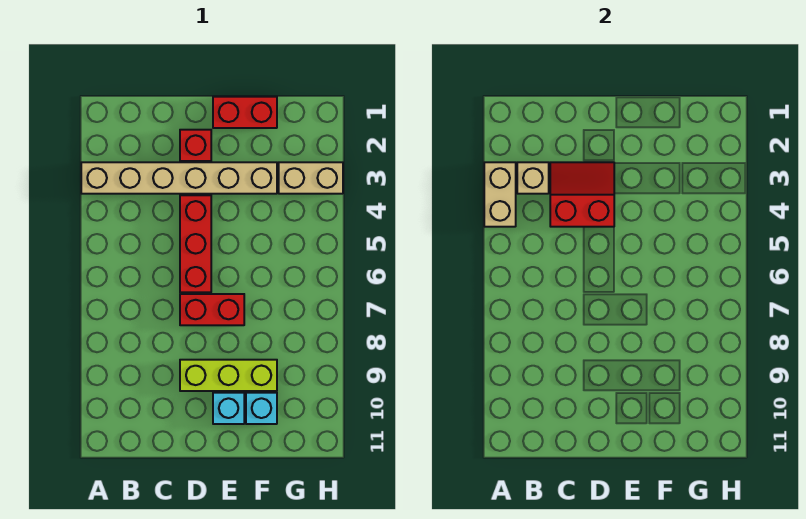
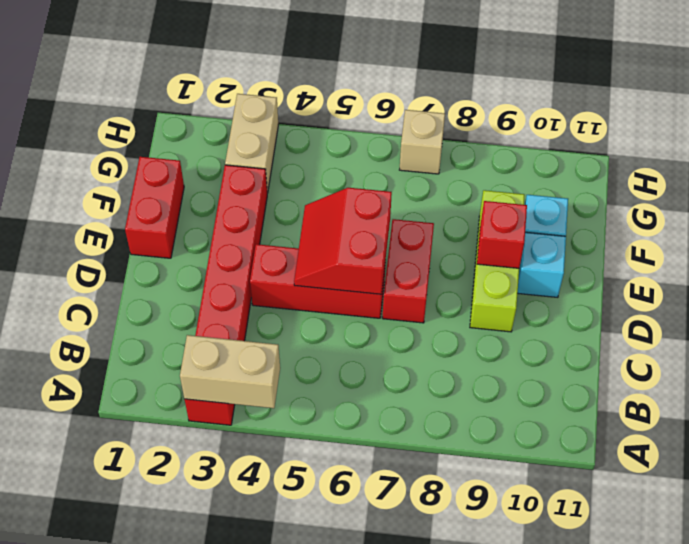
tan brick A3:F3 level 1 -> red brick A3:F3 level 1
tan brick B3 level 2 -> tan brick H7 level 1
red slope C3:D4 level 2 top 4 -> red slope D5:E6 level 2 top 6
red brick D2 level 1 -> red brick E9 level 2

